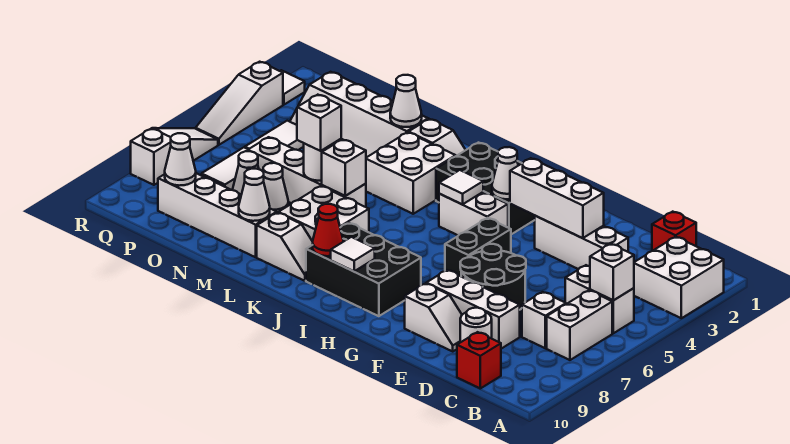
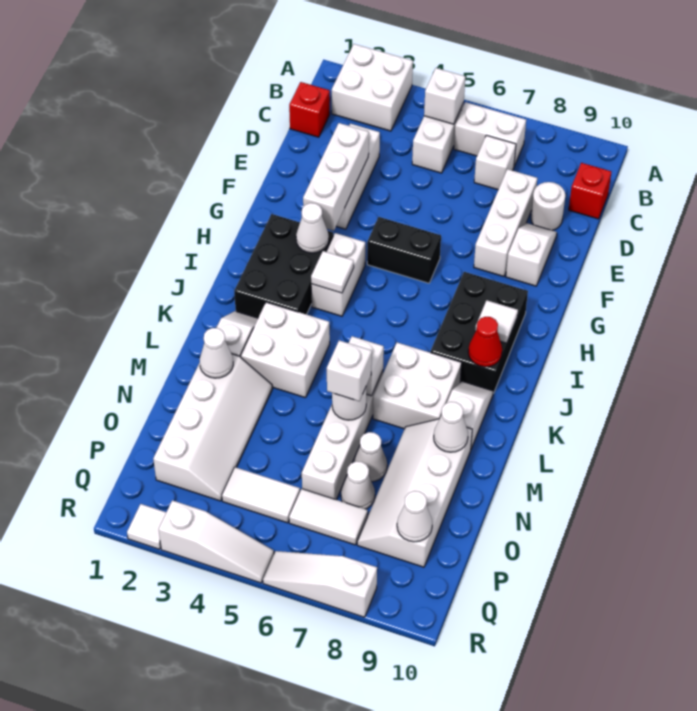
black round brick E6:F7 level 1 -> none

